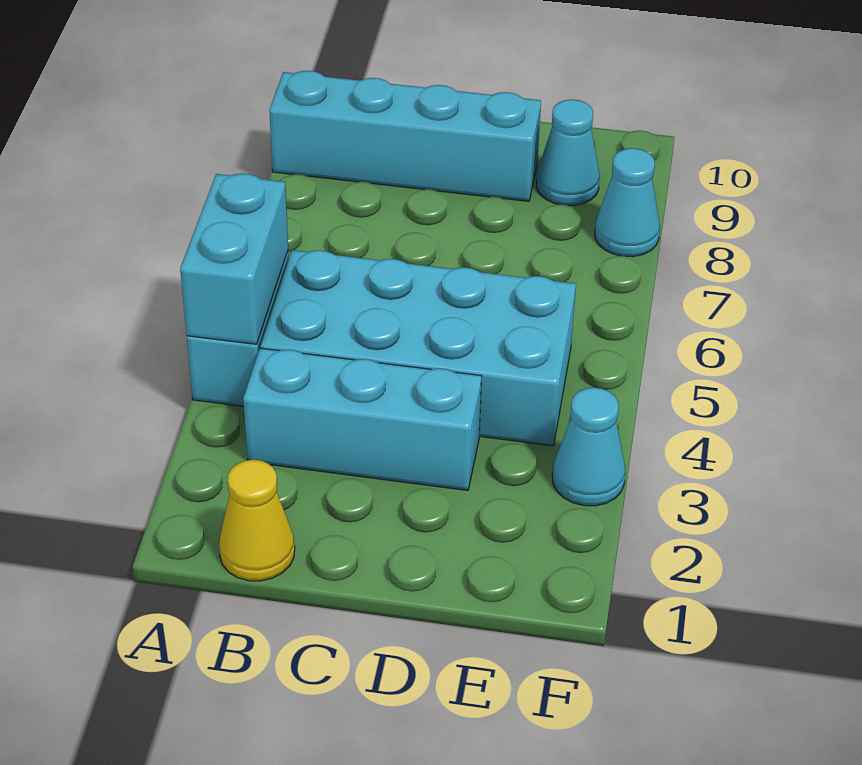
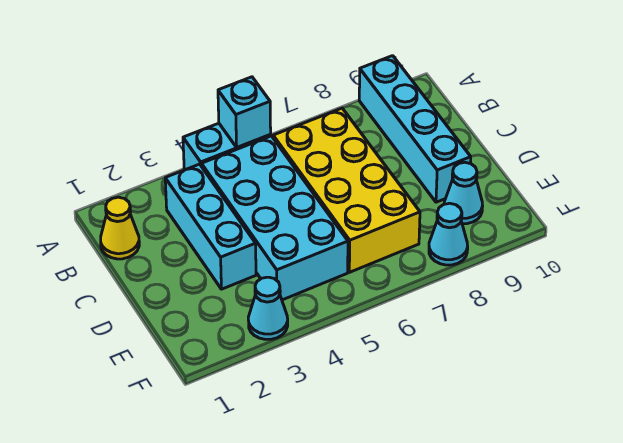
cyan brick A4:A5 level 2 -> cyan brick A5 level 2
none -> yellow brick B6:E7 level 1

